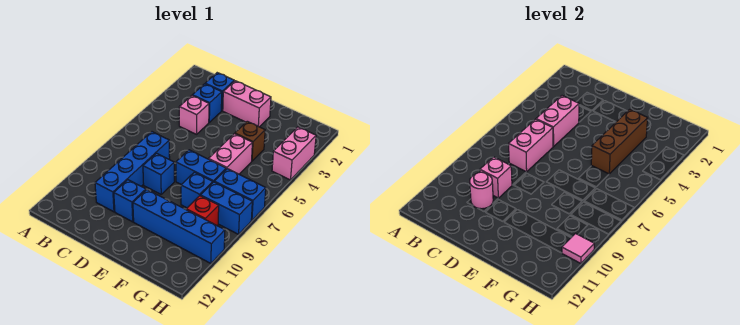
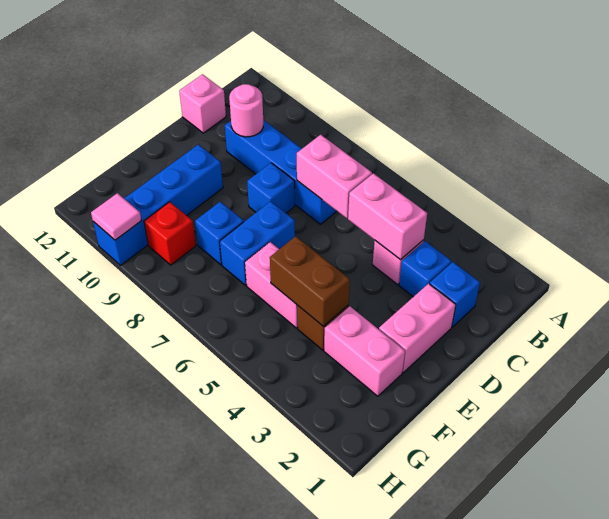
pink brick C9 level 2 -> pink brick C12 level 1
blue brick D10 level 1 -> none
brown brick F3:F5 level 2 -> brown brick F4:F5 level 2
blue brick G7:H7 level 1 -> none
blue brick G8:H8 level 1 -> none
pink brick H3:H4 level 1 -> pink brick F2:F3 level 1

